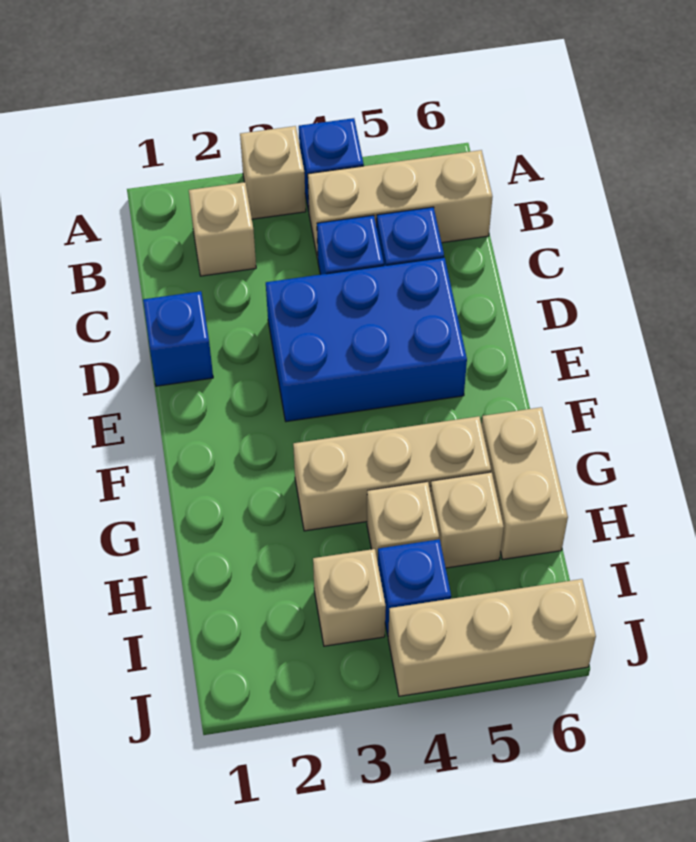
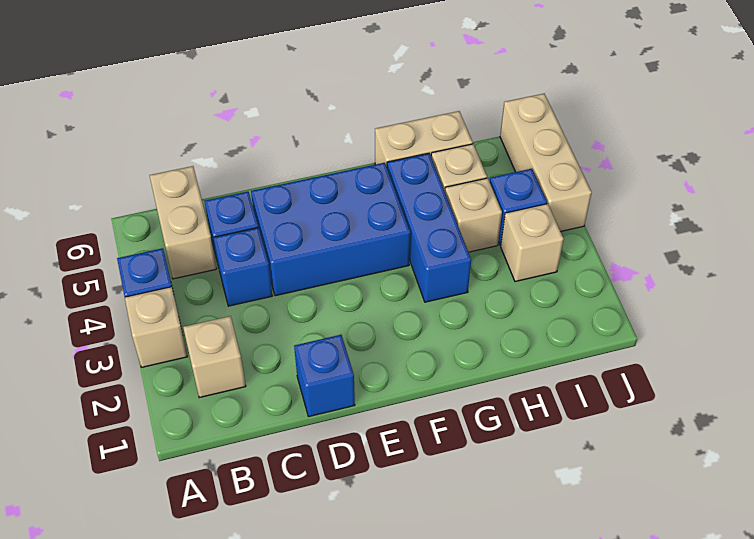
tan brick B4:B6 level 1 -> tan brick B5:B6 level 1
blue brick D3:E5 level 1 -> blue brick D4:F5 level 1
tan brick G3:G5 level 1 -> blue brick G3:G5 level 1

